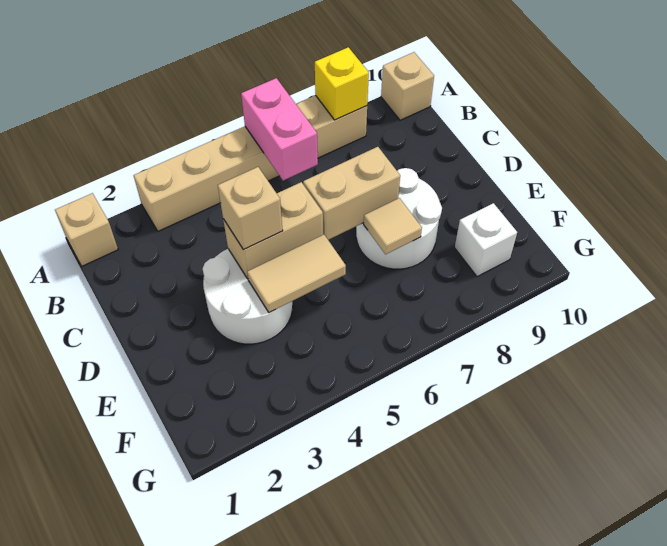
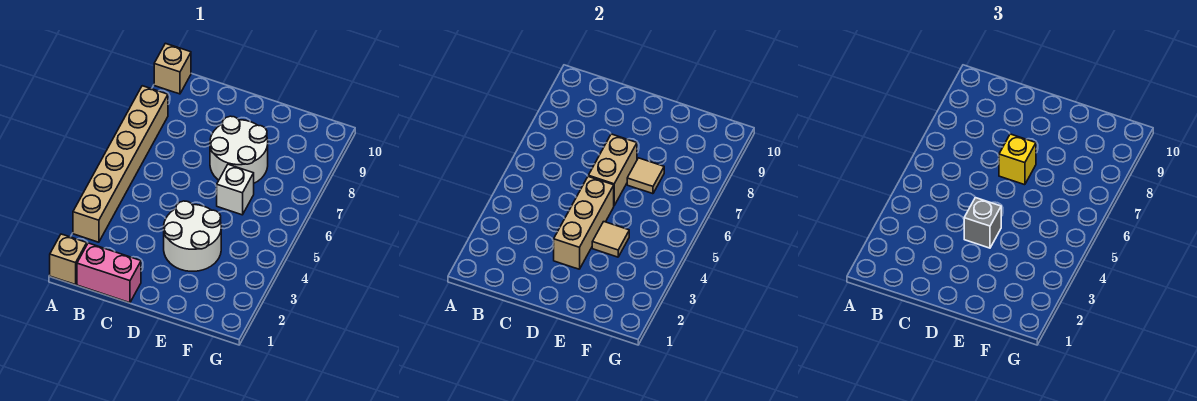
pink brick A6:B6 level 2 -> pink brick B1:C1 level 1
yellow brick A8 level 2 -> yellow brick D7 level 3
tan brick D4:D5 level 2 -> tan brick D3:D5 level 2
tan brick D4 level 3 -> grey brick D4 level 3
tan tile E4:E5 level 2 -> tan tile E4 level 2
white brick F9 level 1 -> white brick E6 level 1

